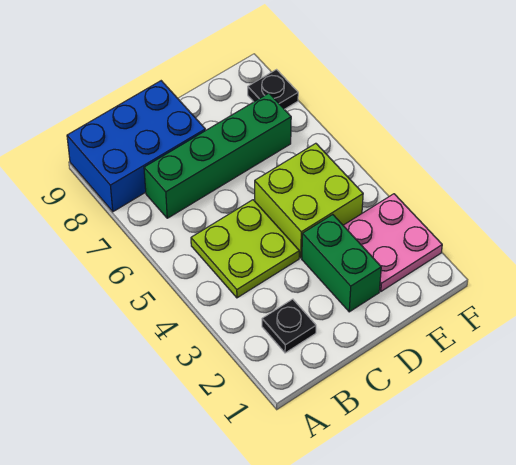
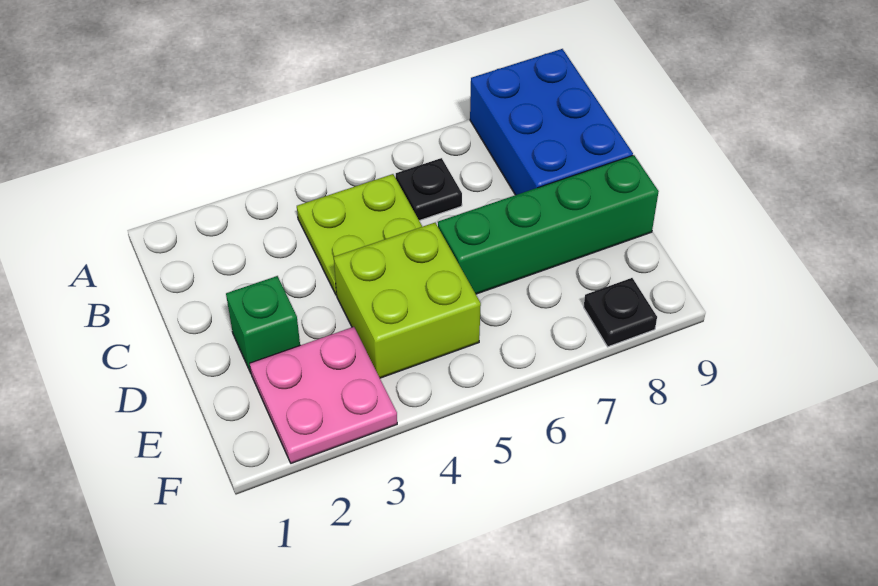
black plate B2 level 1 -> black plate B6 level 1
green brick B7:E7 level 1 -> green brick D6:D9 level 1
green brick D2:D3 level 1 -> green brick D2 level 1

